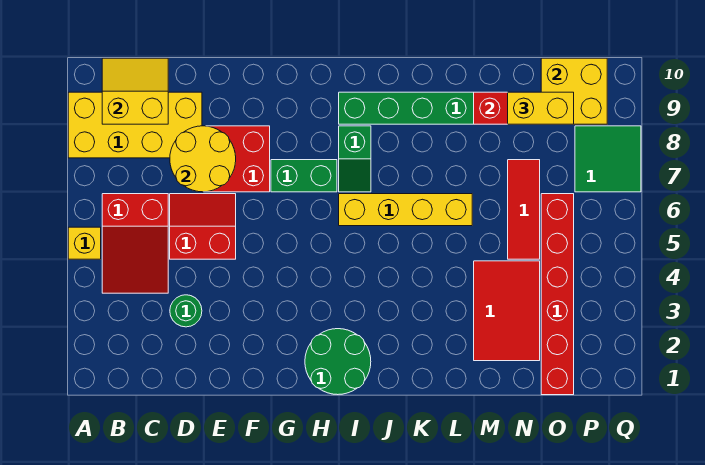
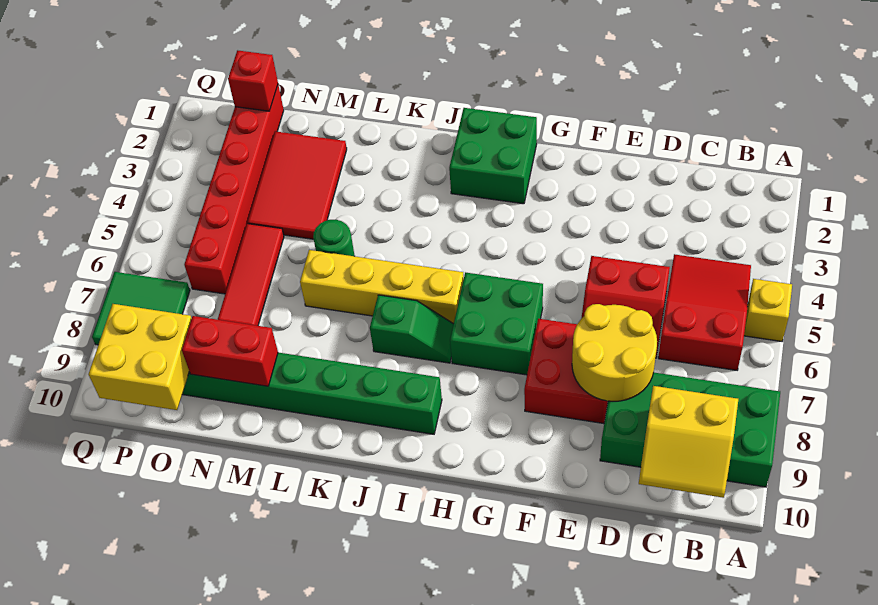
yellow brick A8:D9 level 1 -> green brick A8:D9 level 1
green round brick D3 level 1 -> green round brick L5 level 1
green brick G7:H7 level 1 -> green brick G6:H7 level 1
green round brick H1:I2 level 1 -> green brick H1:I2 level 1
green slope I7:I8 level 1 top 8 -> green slope I7:J7 level 1 top J
yellow brick N9:O9 level 3 -> none
none -> red brick O1 level 2

